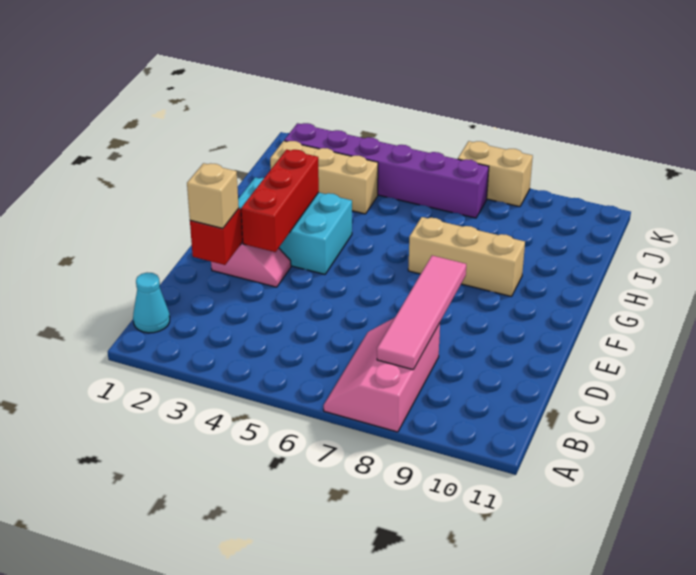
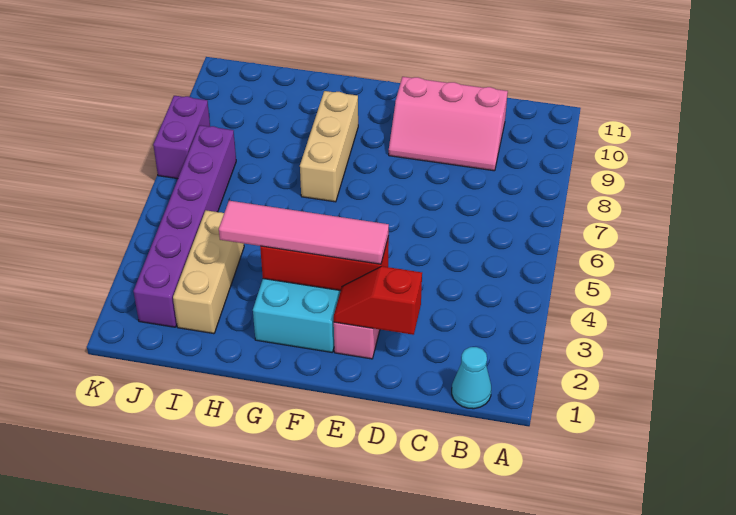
pink slope A7:C8 level 1 top 8 -> pink slope C9:E10 level 1 top 10
pink tile B8:E8 level 2 -> pink tile E3:H3 level 3
tan brick D2 level 3 -> none
tan brick K7:K8 level 1 -> purple brick K7:K8 level 1

